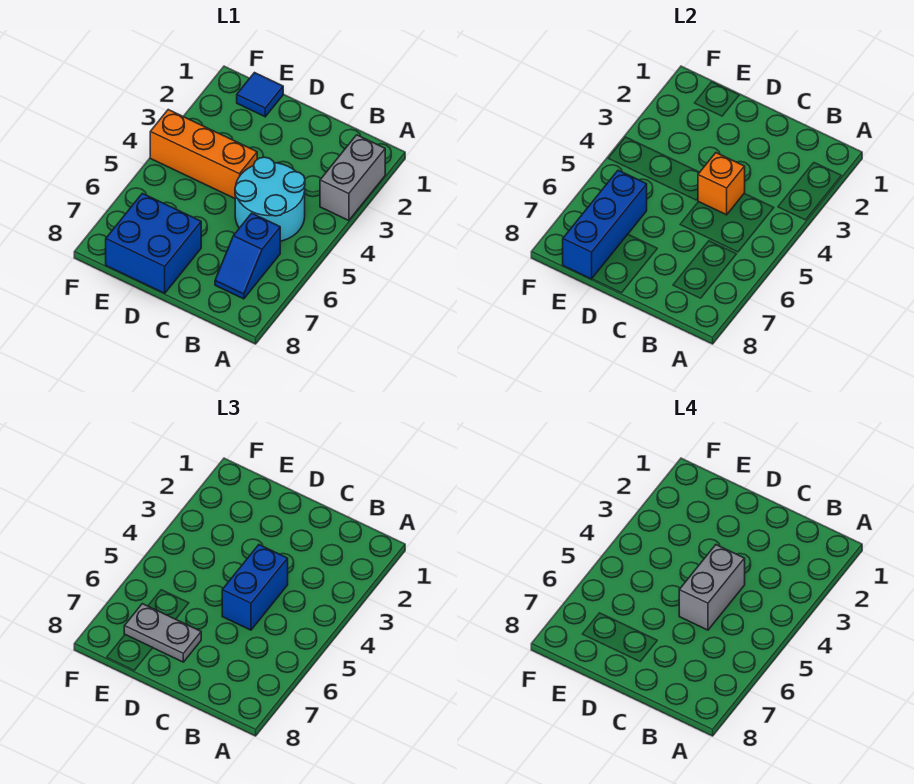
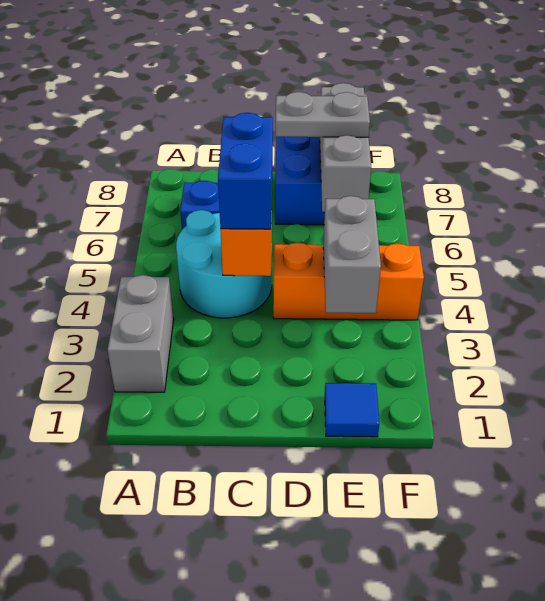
grey brick C4:C5 level 4 -> grey brick E3:E4 level 2
blue brick E6:E8 level 2 -> grey brick E6:E8 level 2

